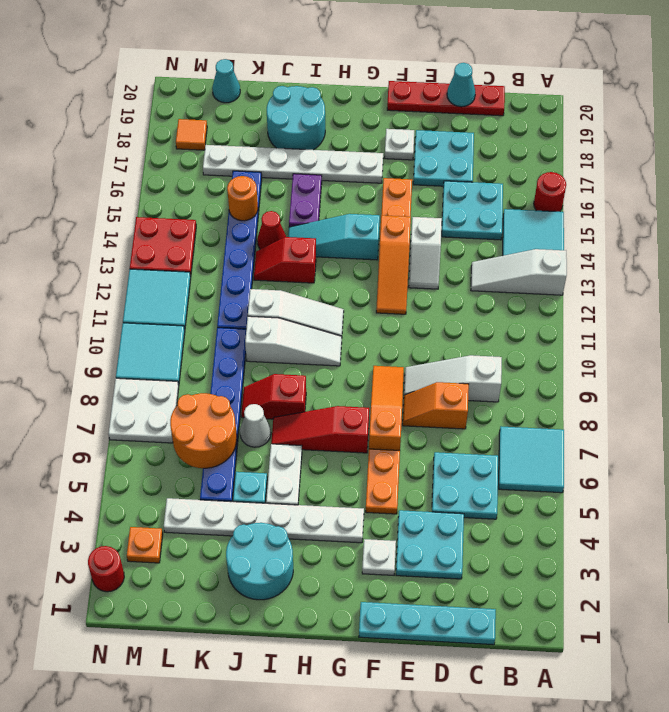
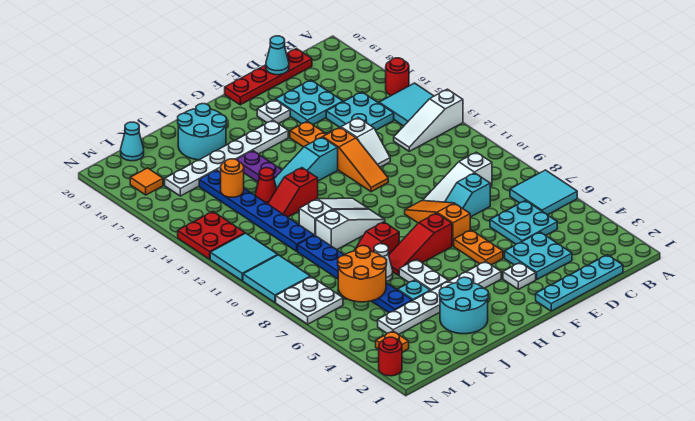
orange slope D8:E8 level 1 top D -> cyan slope D8:E8 level 1 top D

